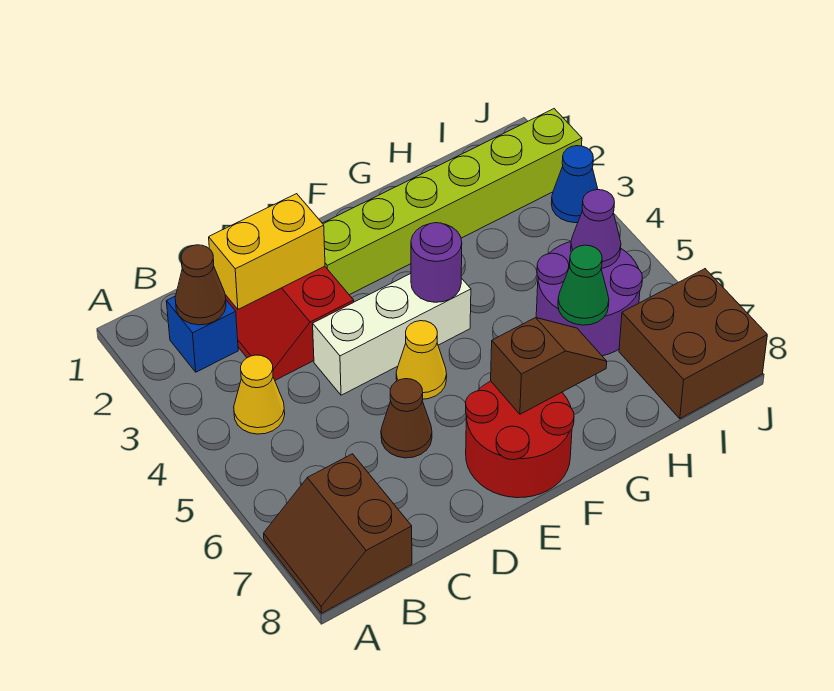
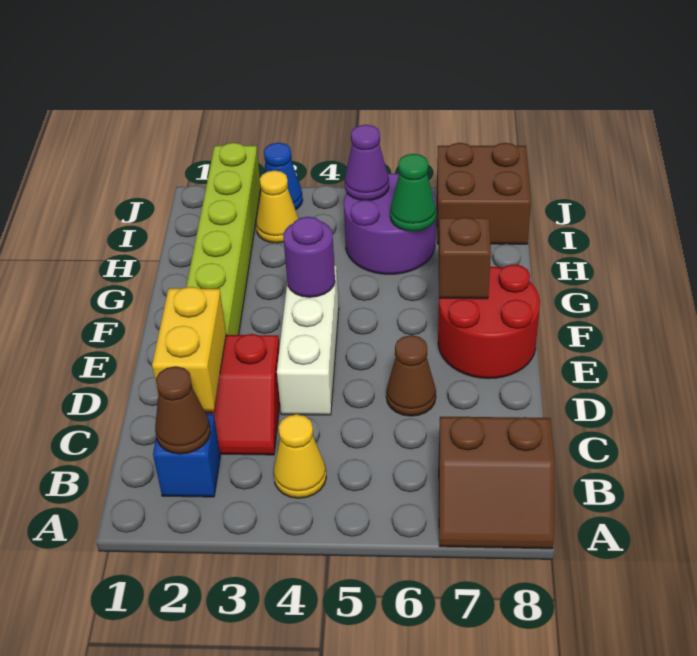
yellow cone E5 level 1 -> yellow cone I3 level 1

